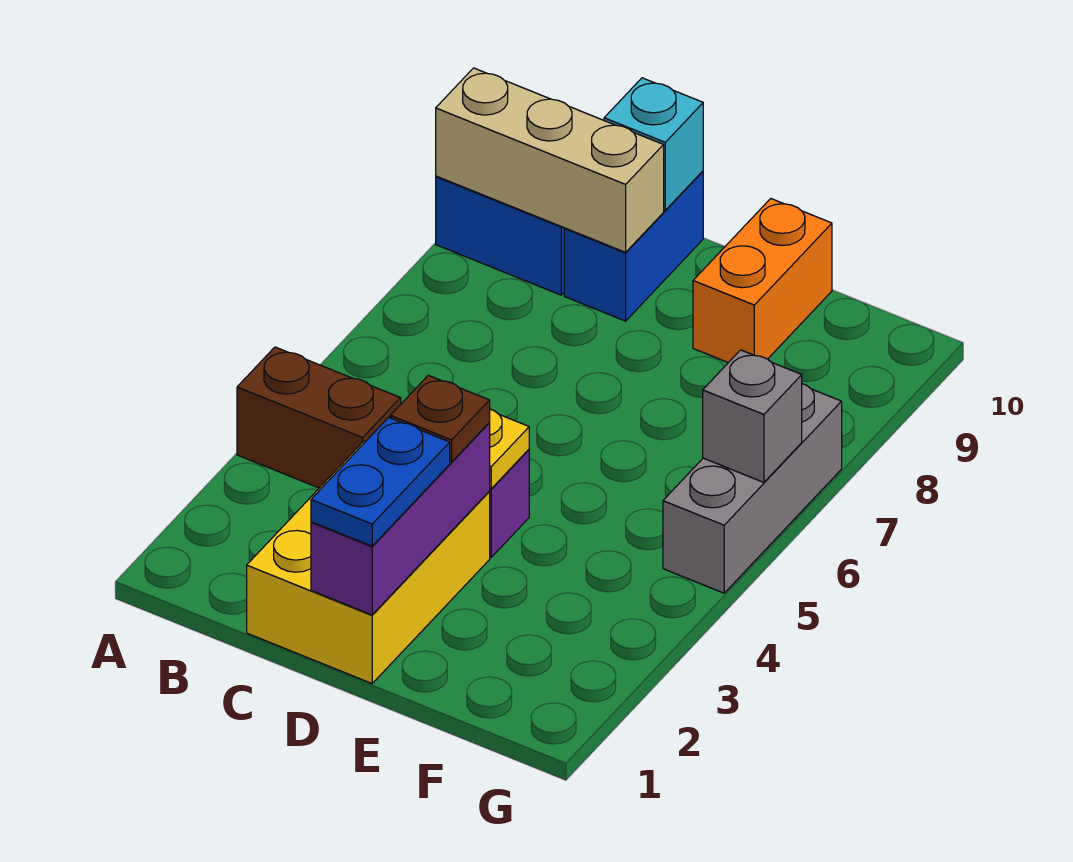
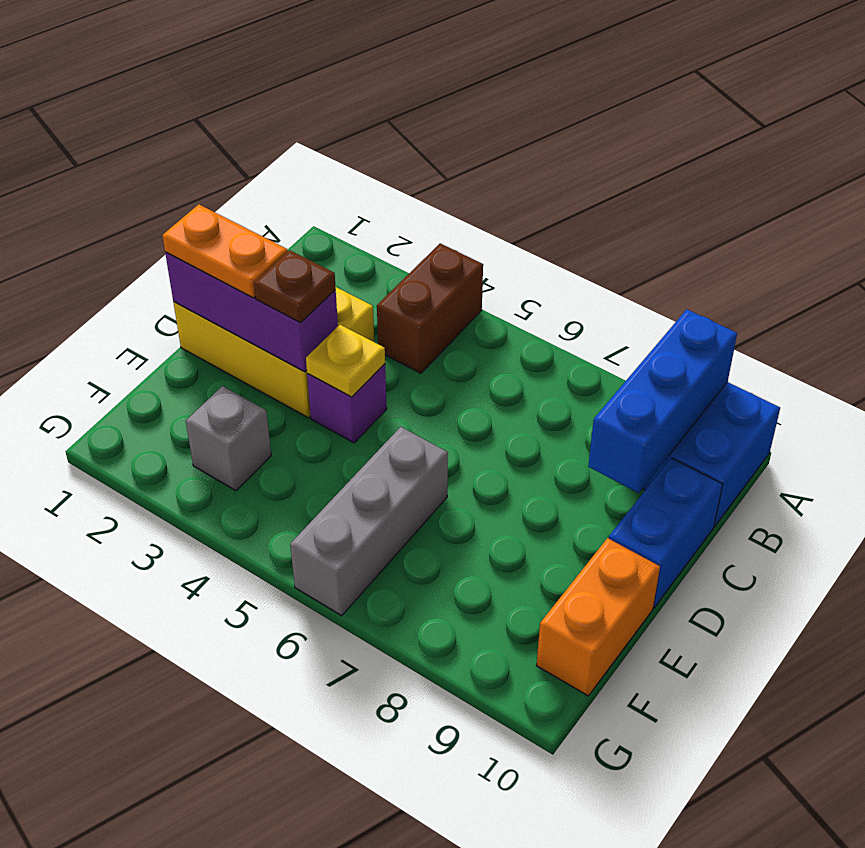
tan brick A9:C9 level 2 -> blue brick A9:C9 level 2
blue brick C9:C10 level 1 -> blue brick C10:D10 level 1
cyan brick C10 level 2 -> none
blue plate D1:D2 level 3 -> orange plate D1:D2 level 3
orange brick E9:E10 level 1 -> orange brick E10:F10 level 1
grey brick G5:G7 level 1 -> grey brick E6:G6 level 1
grey brick G6 level 2 -> grey brick F3 level 1

